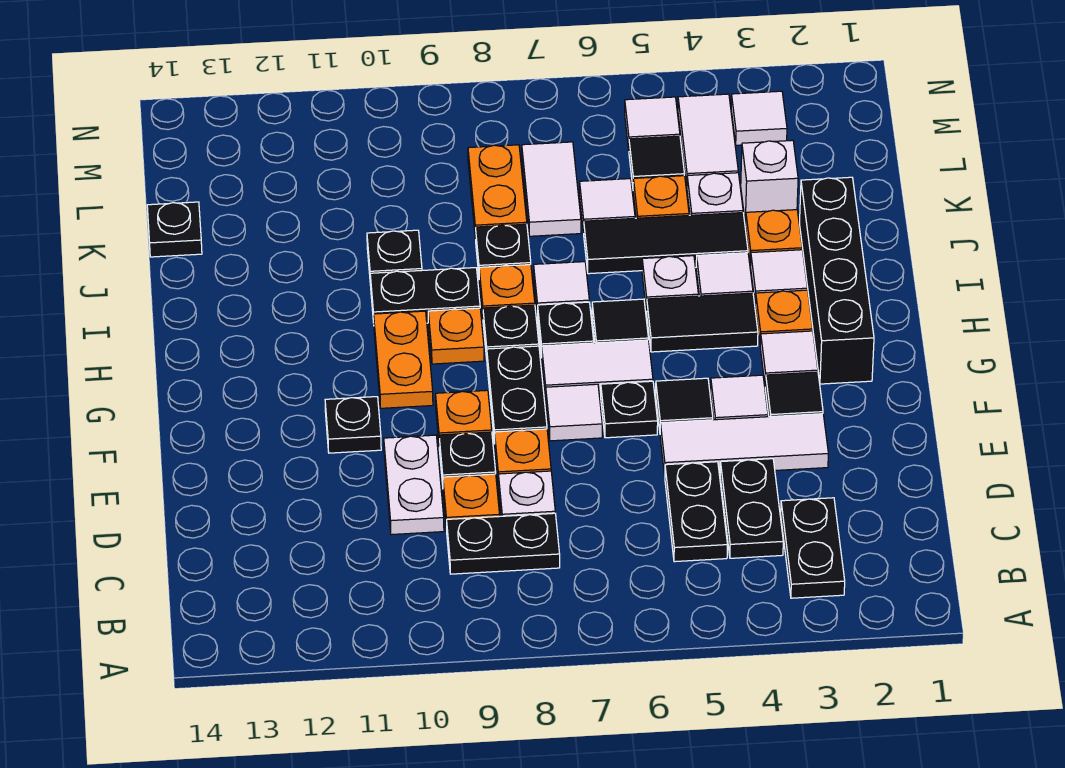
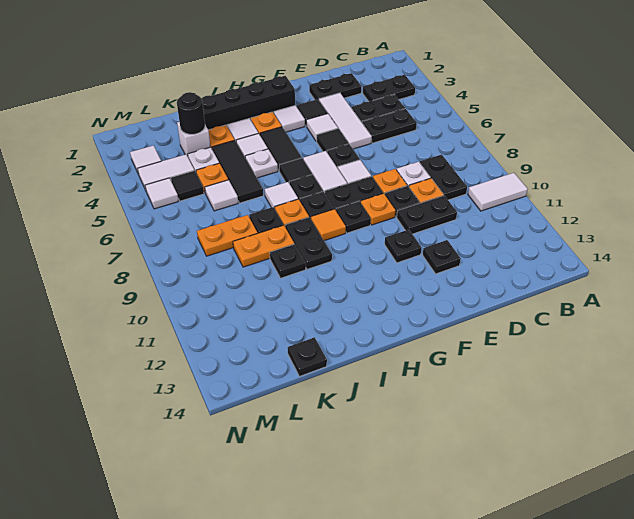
none -> black plate D2:E2 level 1
white plate D10:E10 level 1 -> black plate D10:E10 level 1
none -> black plate E12 level 1
none -> black plate G9 level 1
orange plate G10:H10 level 1 -> orange plate J9:K9 level 1
orange plate H9 level 1 -> orange tile H9 level 1
none -> black round brick K3 level 2
white tile K7:L7 level 1 -> white tile A10:B10 level 1

